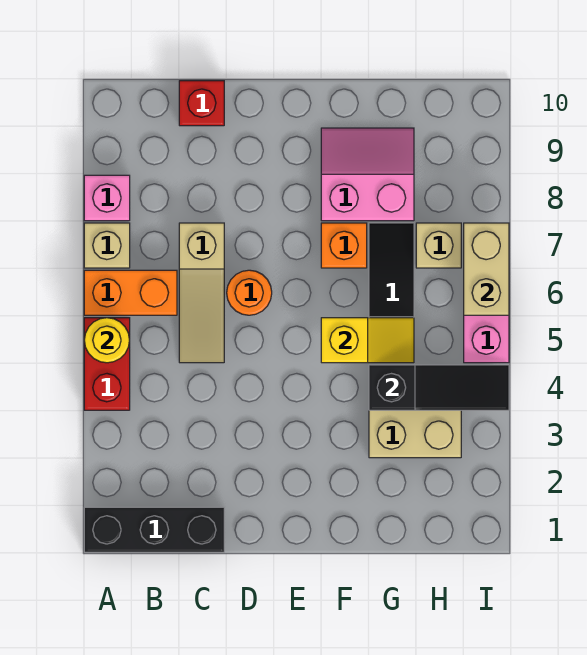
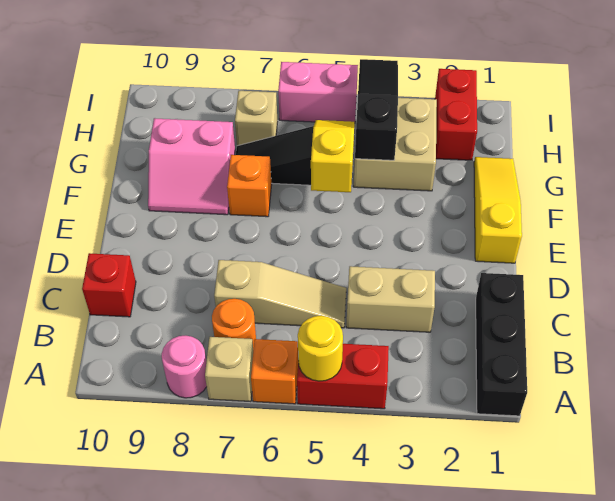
orange brick A6:B6 level 1 -> orange brick A6 level 1
pink brick A8 level 1 -> pink round brick A8 level 1
orange round brick D6 level 1 -> orange round brick B7 level 1
none -> yellow slope E1:G1 level 1 top E
pink slope F8:G9 level 1 top 8 -> pink slope F8:G9 level 1 top G
none -> red brick H2:I2 level 1
tan brick I6:I7 level 2 -> tan brick C3:C4 level 1

